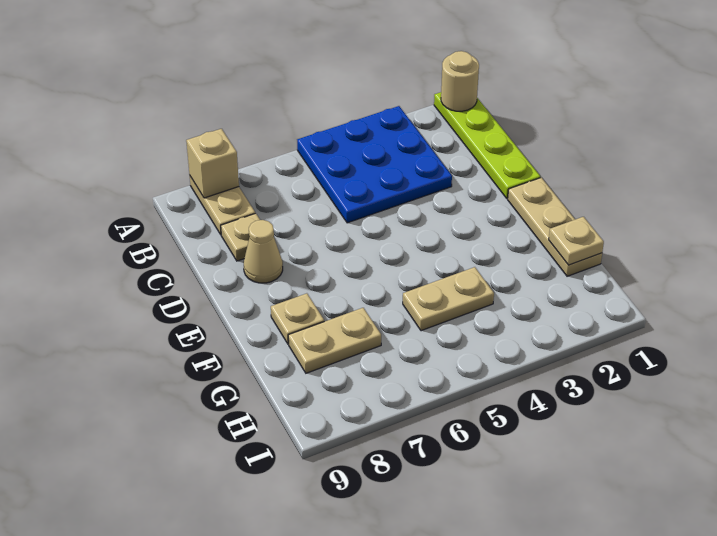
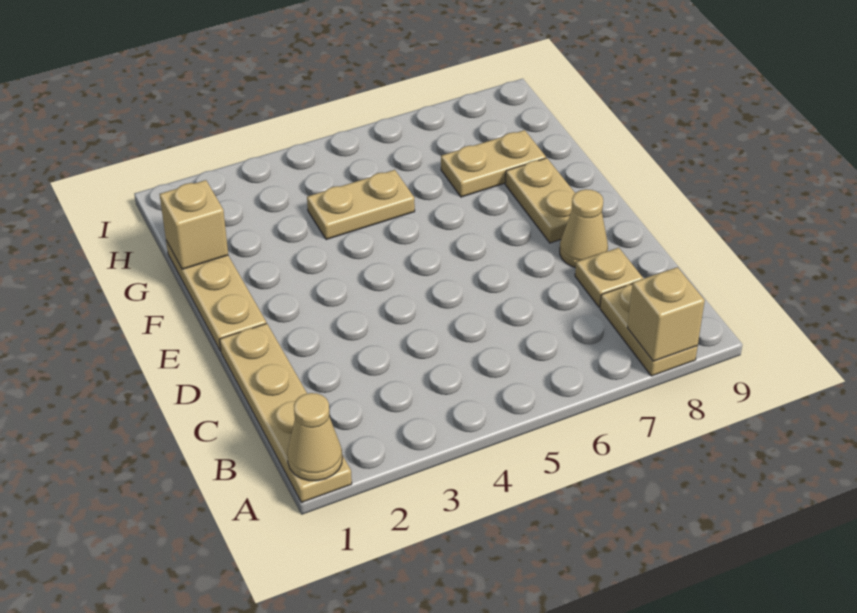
lime plate A1:D1 level 1 -> tan plate A1:D1 level 1
tan round brick A1 level 2 -> tan cone A1 level 2
blue plate A3:C5 level 1 -> none
tan plate F8 level 1 -> tan plate E8:F8 level 1
tan plate G1 level 2 -> tan brick G1 level 2

